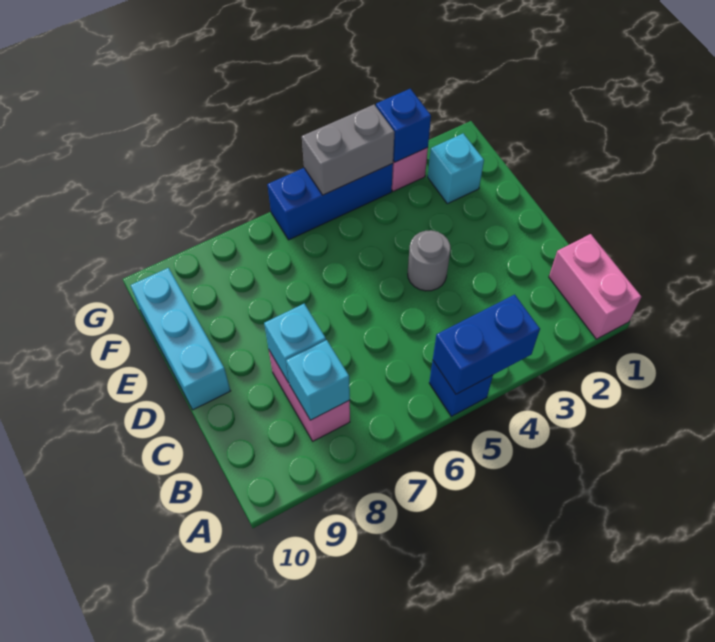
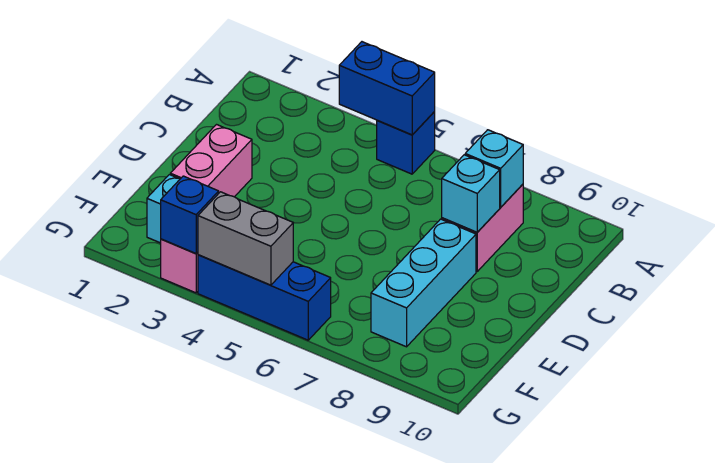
pink brick A1:B1 level 1 -> pink brick D2:E2 level 1
grey round brick D4 level 1 -> none
cyan brick D10:F10 level 1 -> cyan brick D8:F8 level 1

